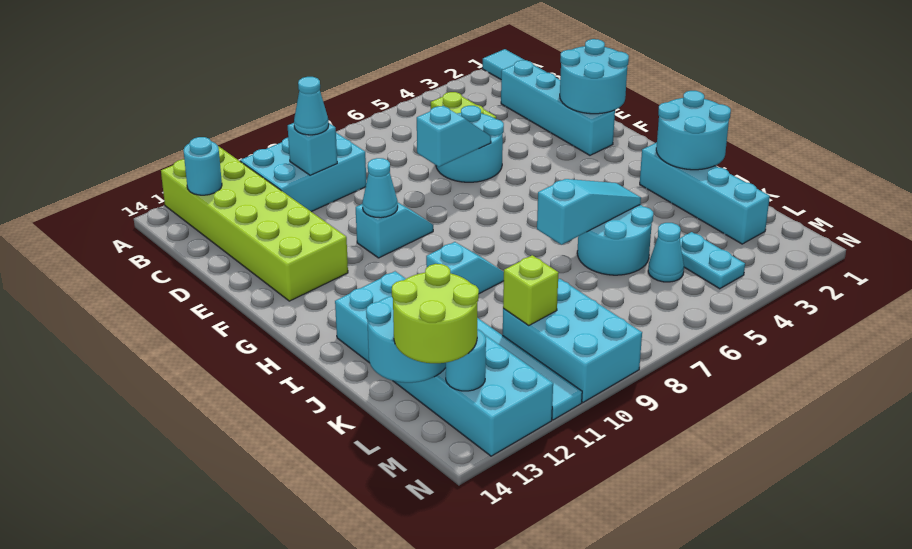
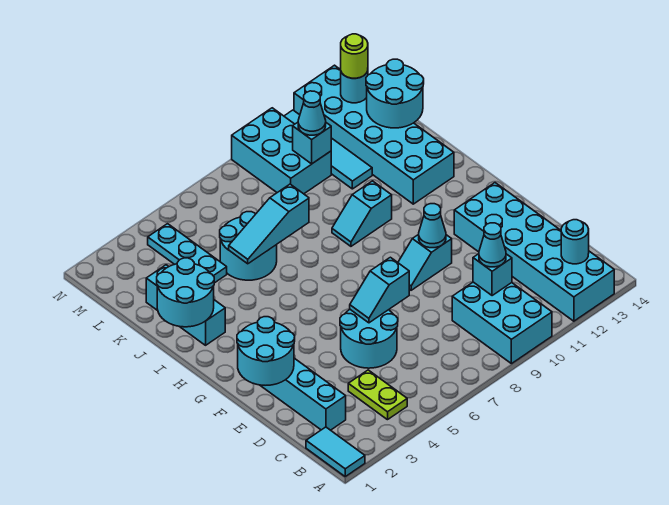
lime brick A12:F13 level 1 -> cyan brick A12:F13 level 1
cyan brick B9:C11 level 1 -> cyan brick A9:C10 level 1
cyan brick I2:L2 level 1 -> cyan brick I2:K2 level 1
cyan plate L4:M4 level 1 -> cyan plate K4:M4 level 1
cyan cone L5 level 1 -> cyan cone L10 level 3
lime brick L10 level 2 -> cyan brick L10 level 2
lime round brick L13:M14 level 3 -> lime round brick M13 level 3

